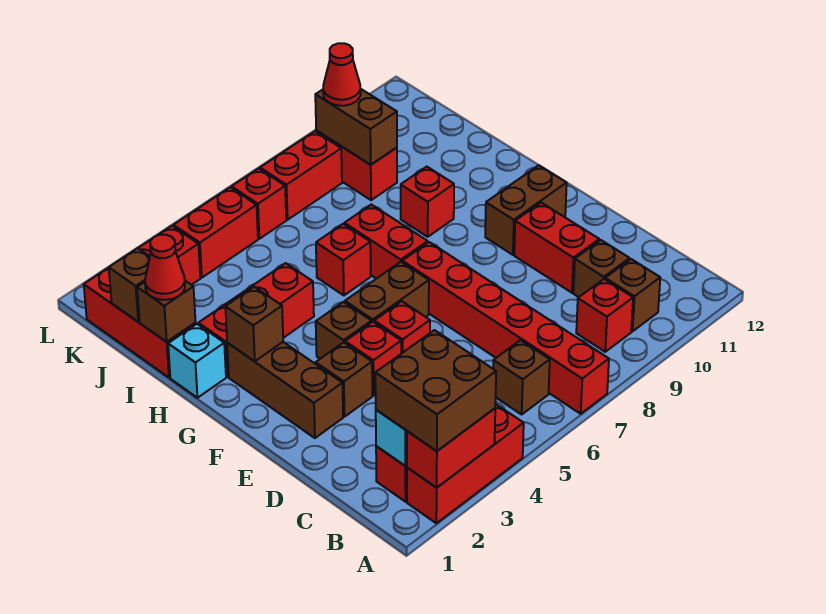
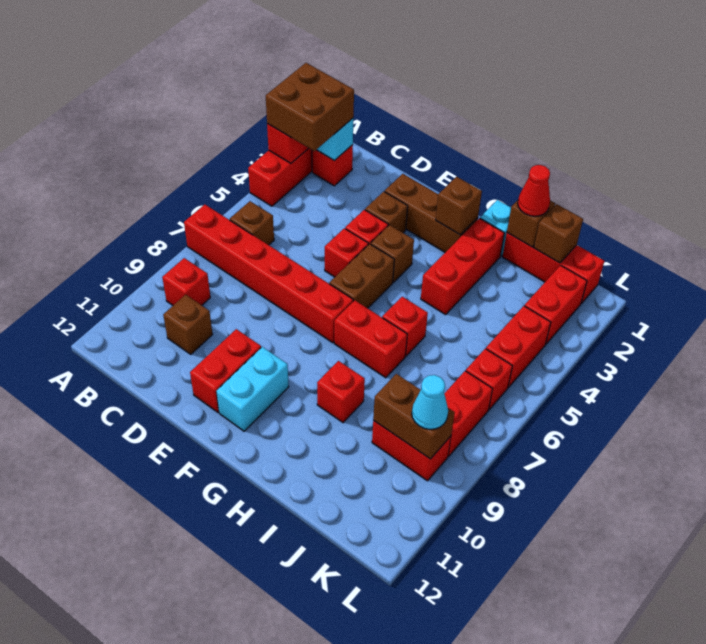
brown brick B10 level 1 -> none
red brick D10:E10 level 1 -> red brick E10:E11 level 1
brown brick F10:F11 level 1 -> cyan brick F10:F11 level 1
red cone K9 level 3 -> cyan cone K9 level 3

